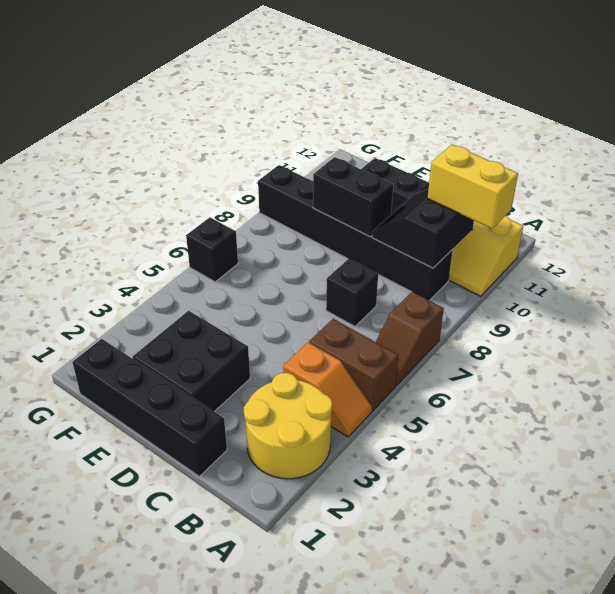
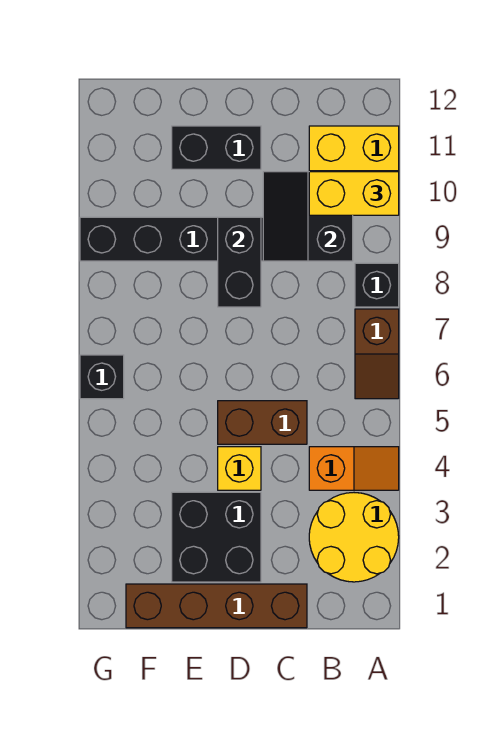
brown brick A5:B5 level 1 -> brown brick C5:D5 level 1
black brick C1:F1 level 1 -> brown brick C1:F1 level 1
black brick C7 level 1 -> black brick A8 level 1
none -> yellow brick D4 level 1
black brick D9:E9 level 2 -> black brick D8:D9 level 2

